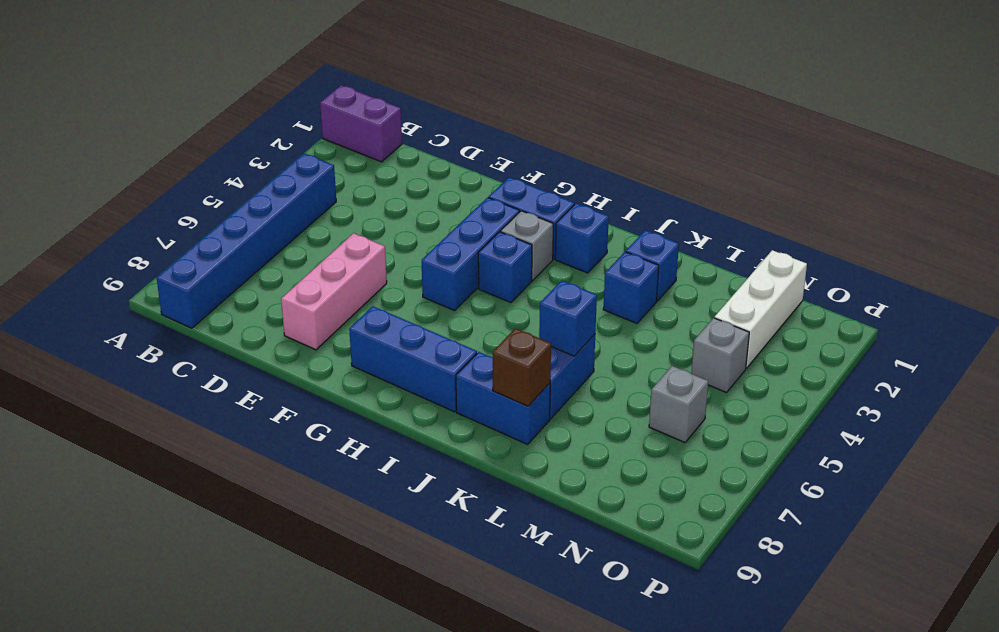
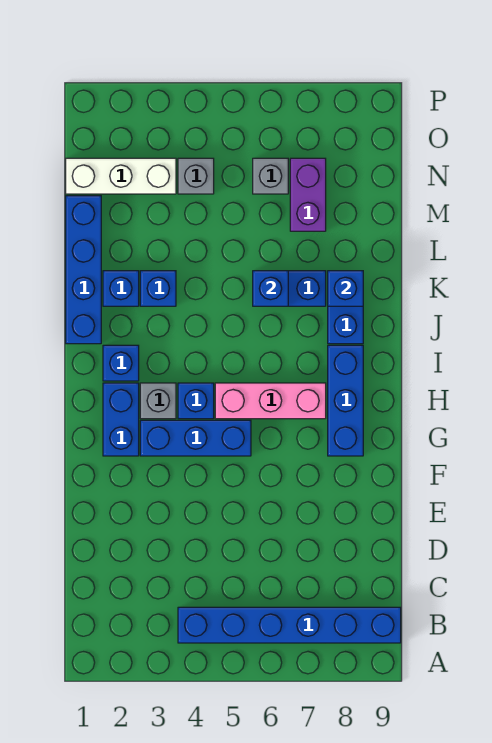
purple brick A1:B1 level 1 -> purple brick M7:N7 level 1
pink brick E6:E8 level 1 -> pink brick H5:H7 level 1
none -> blue brick J1:M1 level 1
brown brick K8 level 2 -> blue brick K8 level 2

